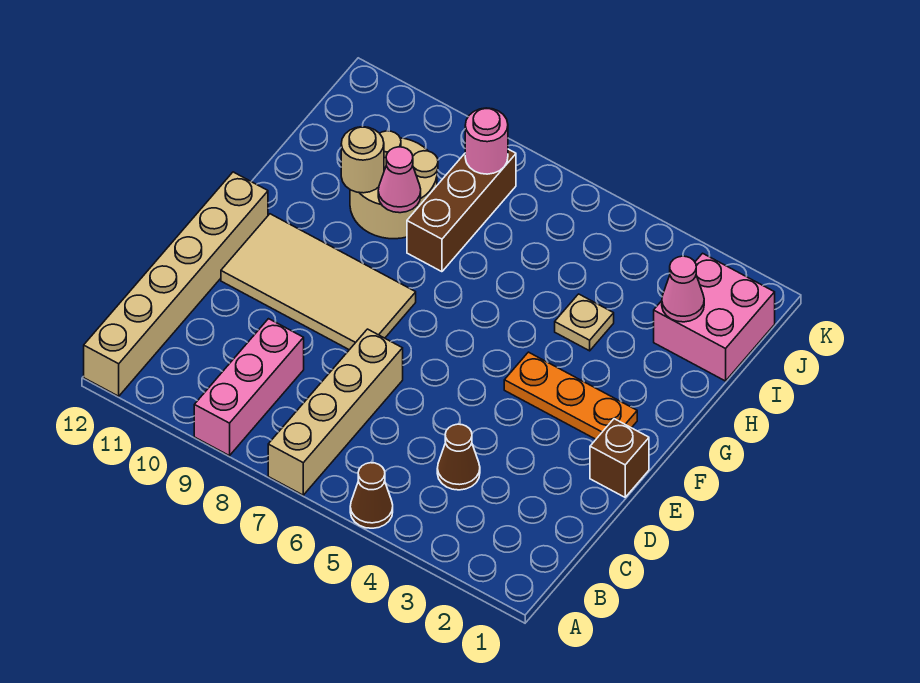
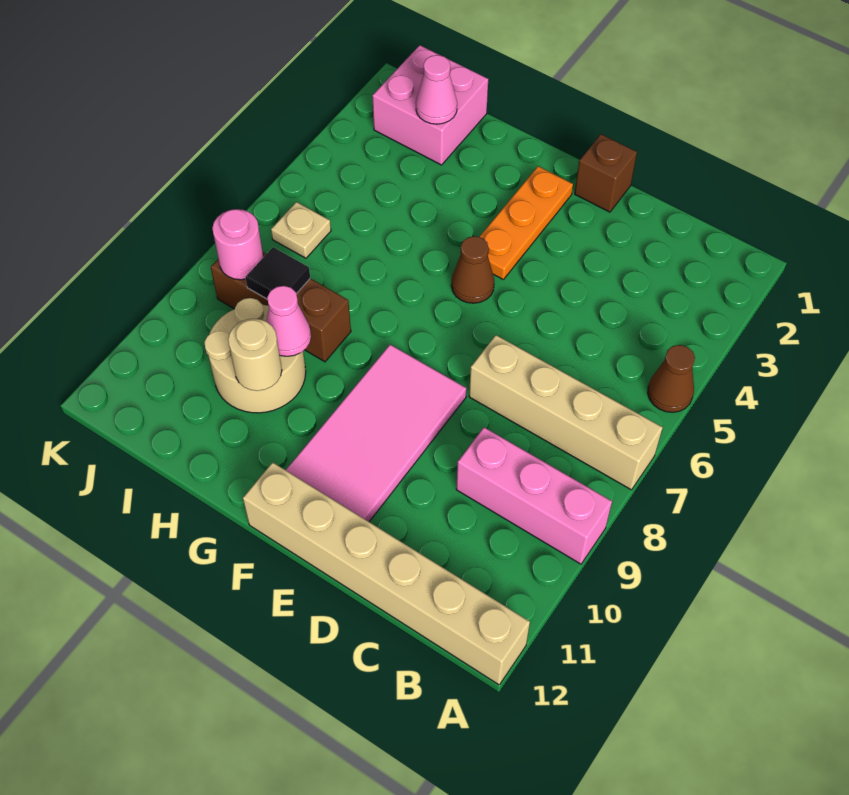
brown cone C4 level 1 -> brown cone F5 level 1
tan tile E8:F11 level 1 -> pink tile E8:F11 level 1
tan plate H4 level 1 -> tan plate J6 level 1
none -> black tile I8 level 2

